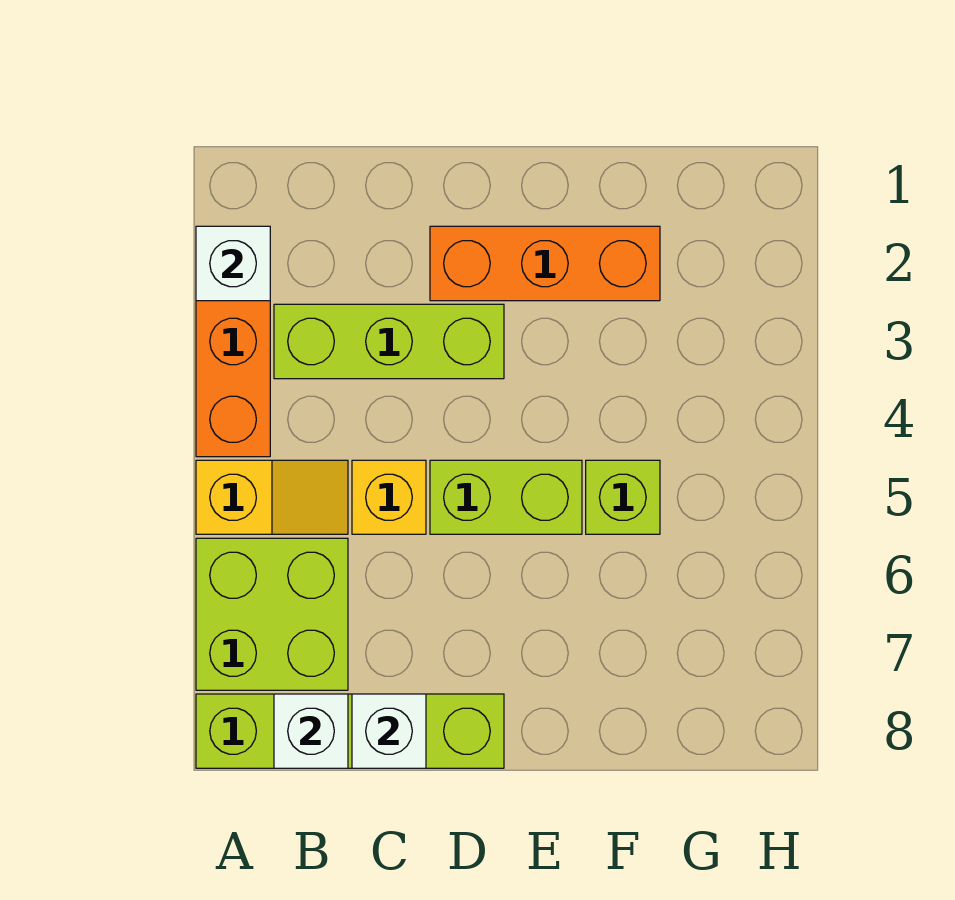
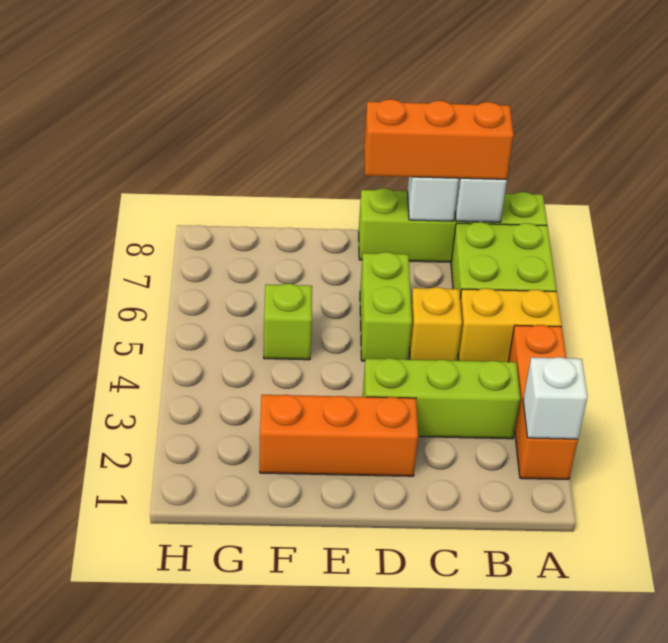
yellow slope A5:B5 level 1 top A -> yellow brick A5:B5 level 1
none -> orange brick B8:D8 level 3
lime brick D5:E5 level 1 -> lime brick D5:D6 level 1

